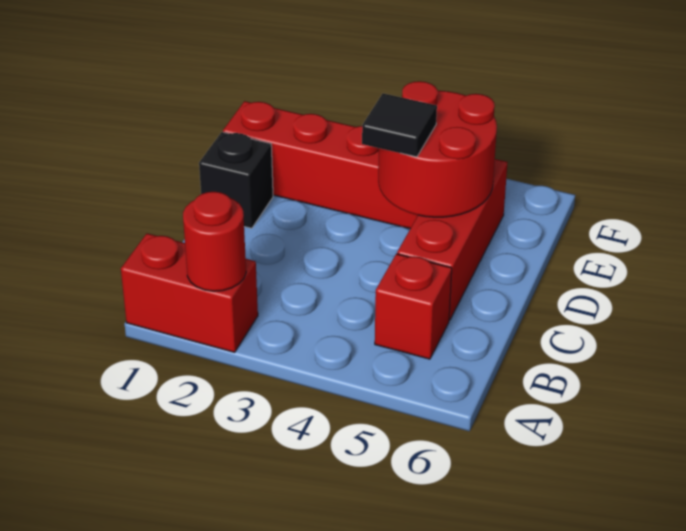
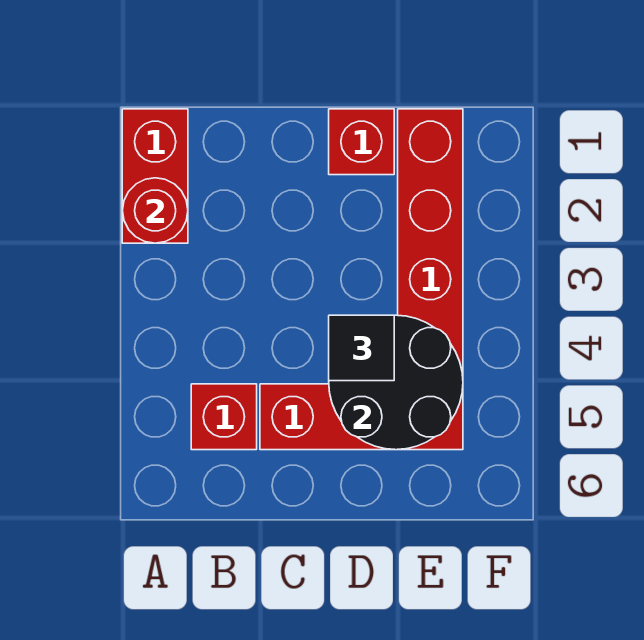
black brick D1 level 1 -> red brick D1 level 1
red round brick D4:E5 level 2 -> black round brick D4:E5 level 2

